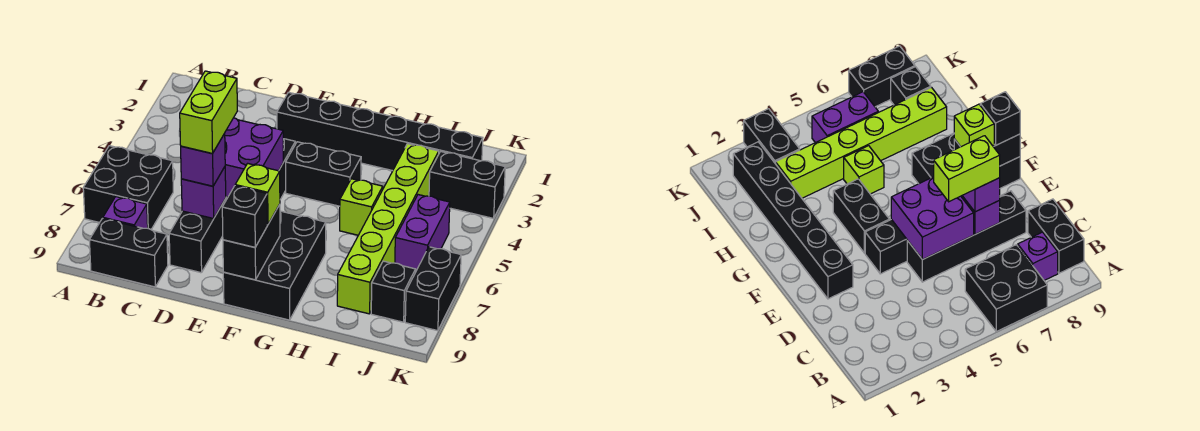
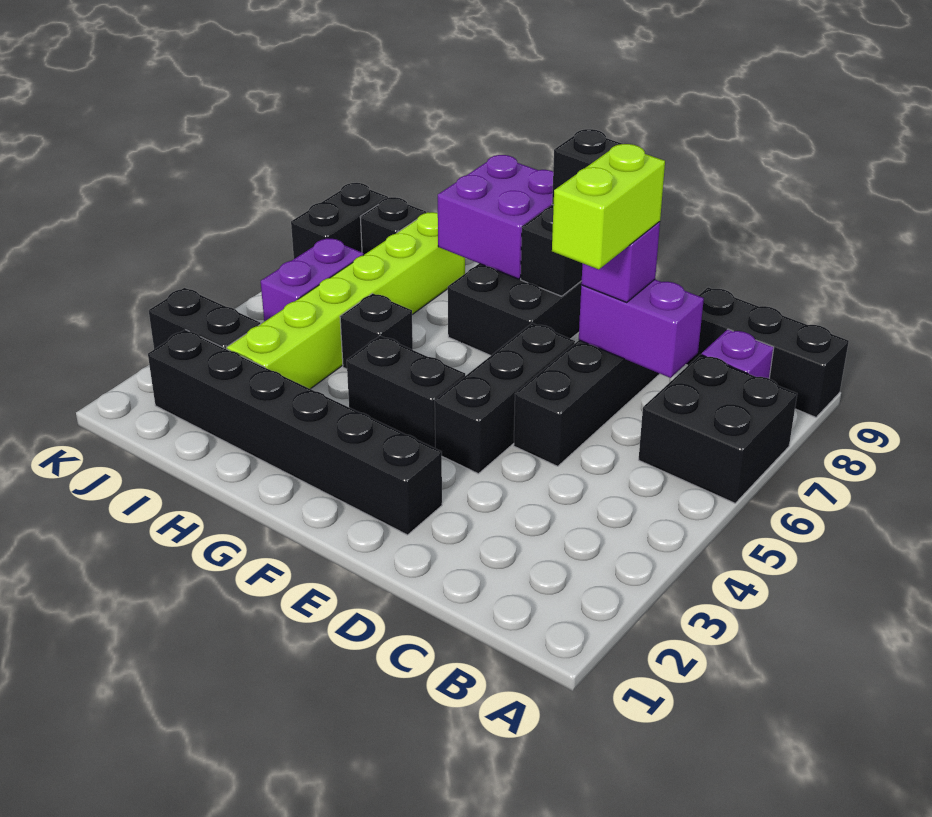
black brick B9:C9 level 1 -> black brick A9:C9 level 1
purple brick D5:E6 level 2 -> purple brick G8:H9 level 2
purple brick D7 level 2 -> purple brick C7:D7 level 2
lime brick F8 level 3 -> none
lime brick H5 level 1 -> black brick H5 level 1

